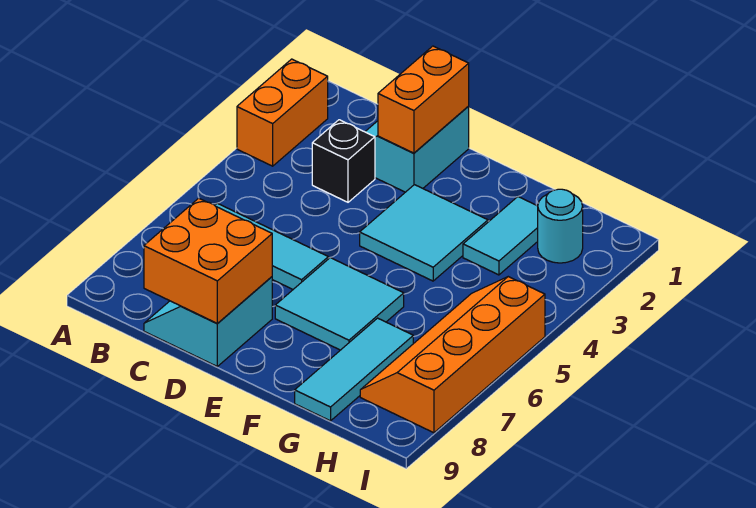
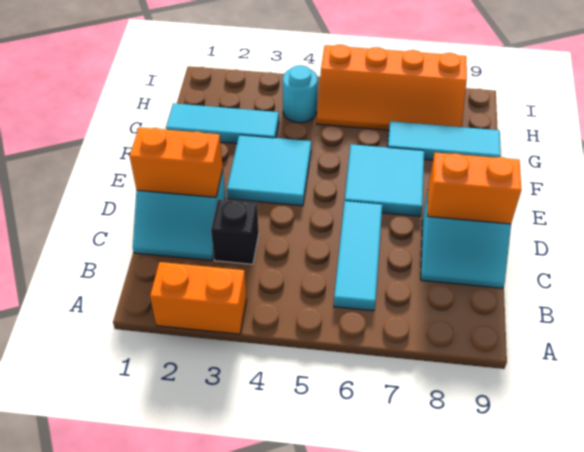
orange brick C8:D9 level 2 -> orange brick D8:D9 level 2
cyan tile G2:G3 level 1 -> cyan tile G1:G3 level 1
cyan round brick H2 level 1 -> cyan round brick H4 level 1

